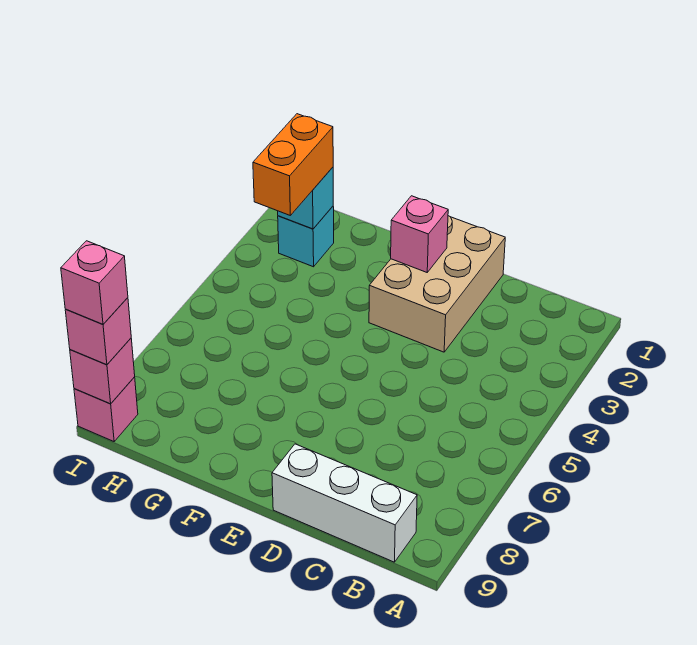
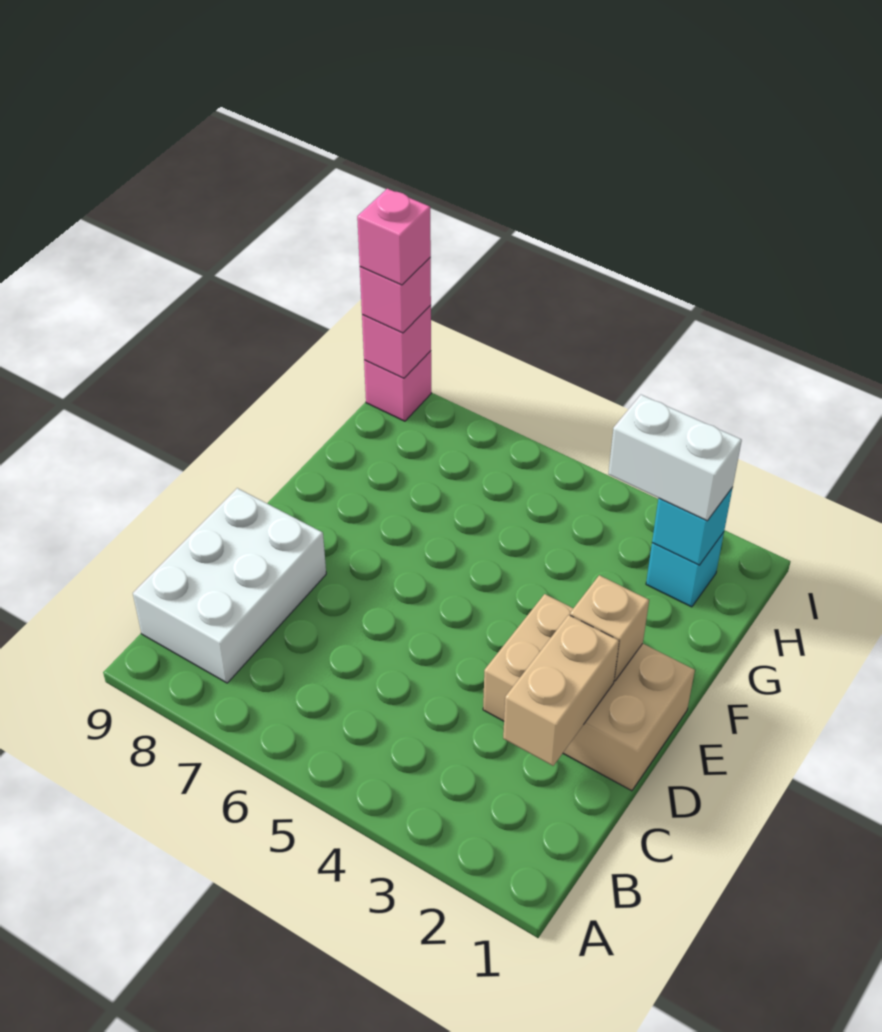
white brick B9:D9 level 1 -> white brick B8:D9 level 1
none -> tan brick C2:D2 level 2
pink brick E2 level 2 -> tan brick E2 level 2
orange brick H2:H3 level 3 -> white brick H2:H3 level 3

